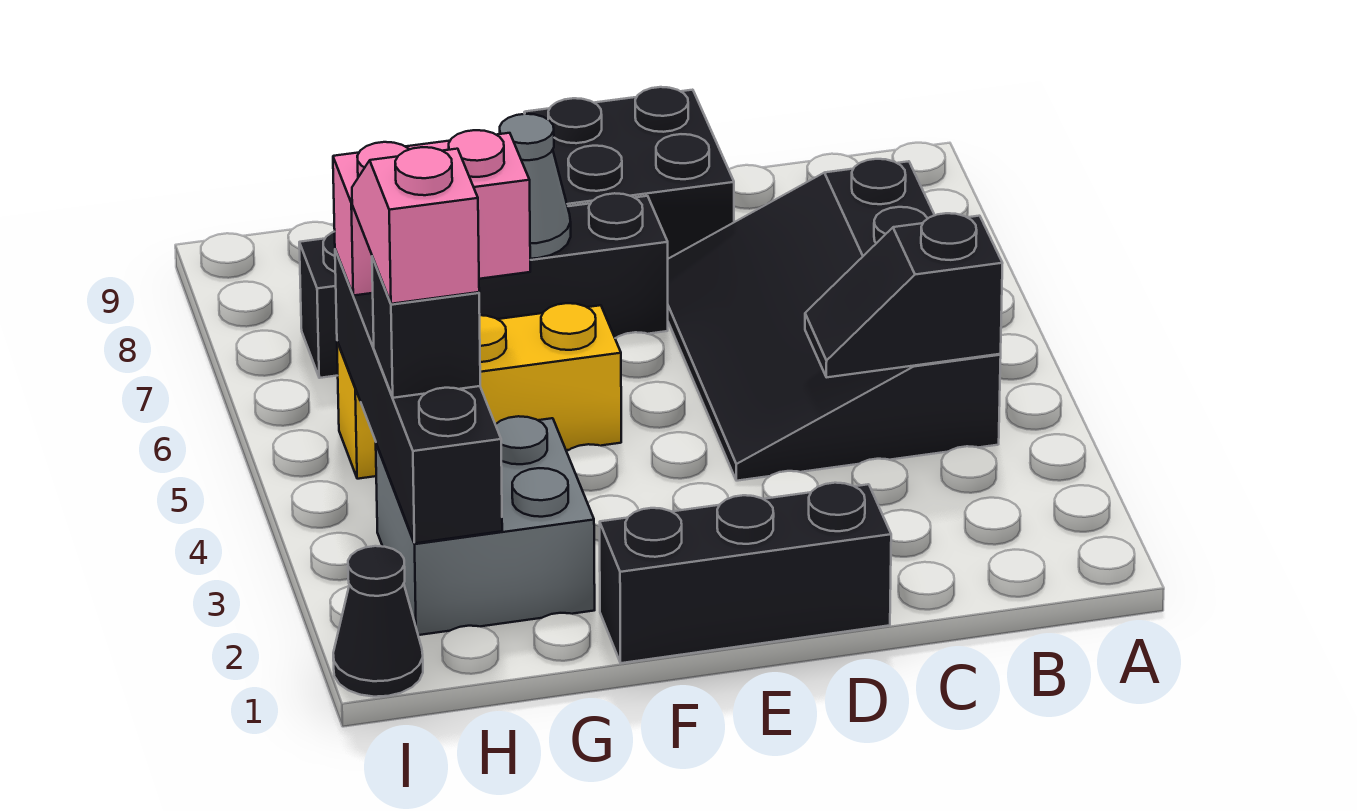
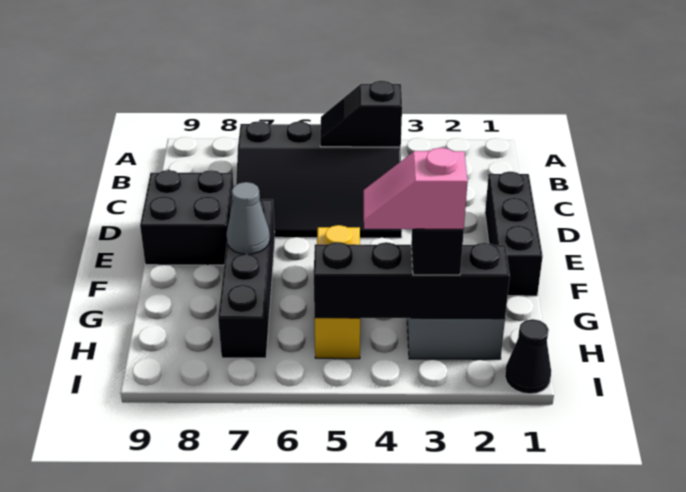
black slope B4:C4 level 2 top B -> black slope B4:B5 level 2 top 4
pink brick G5:H5 level 3 -> none

